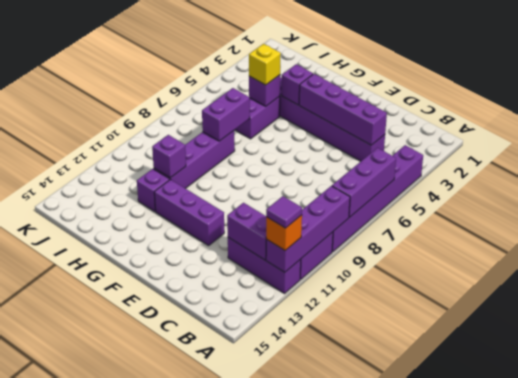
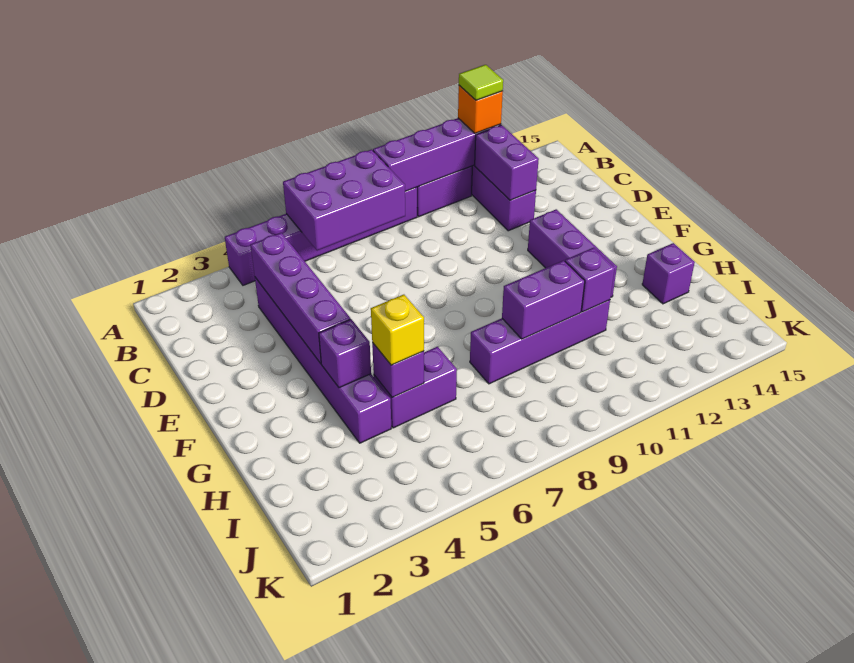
purple brick A6:A8 level 2 -> purple brick A6:B8 level 2
purple tile A12 level 4 -> lime tile A12 level 4
purple brick H7:H8 level 2 -> purple brick H9:H10 level 2
purple brick H12 level 1 -> purple brick H14 level 1

